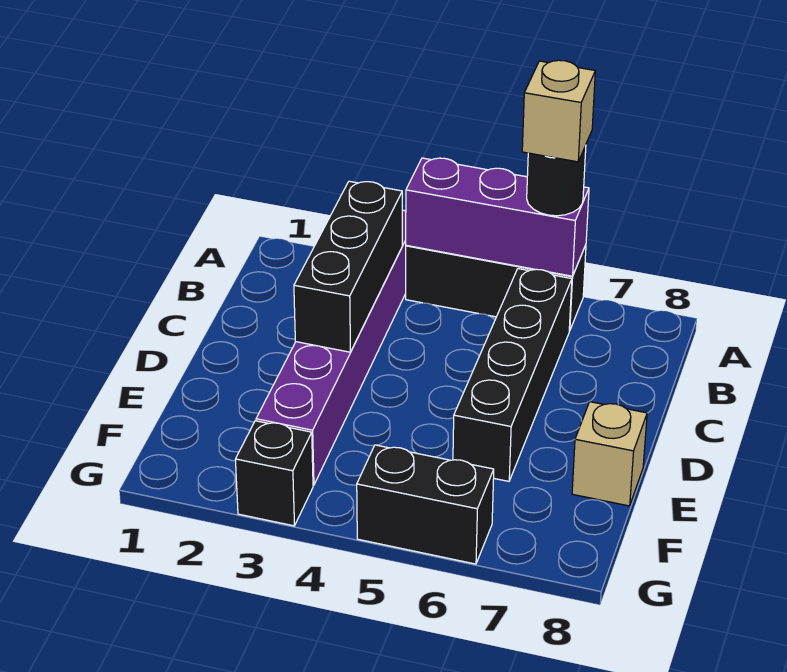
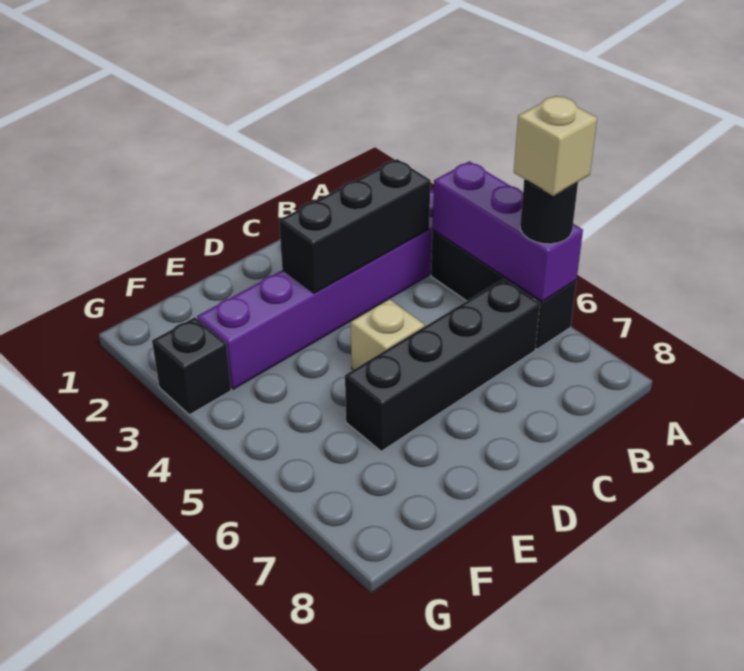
tan brick E8 level 1 -> tan brick D5 level 1
black brick G5:G6 level 1 -> none

